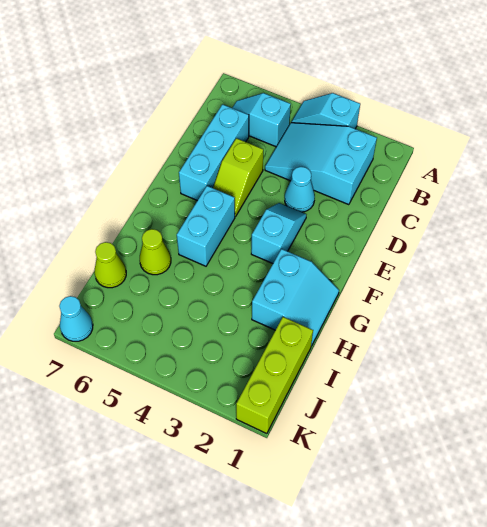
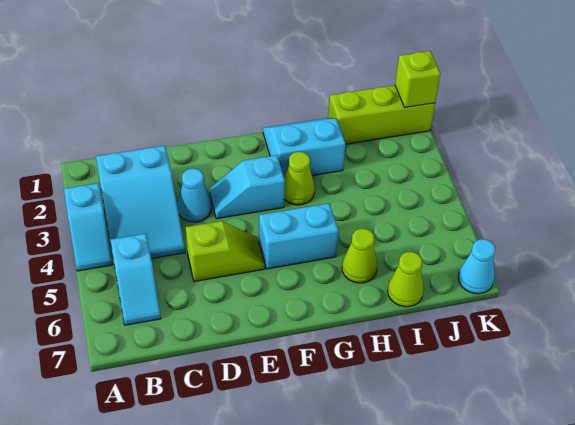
cyan brick C6:E6 level 1 -> none
none -> lime cone G3 level 1
none -> lime brick K1 level 2

